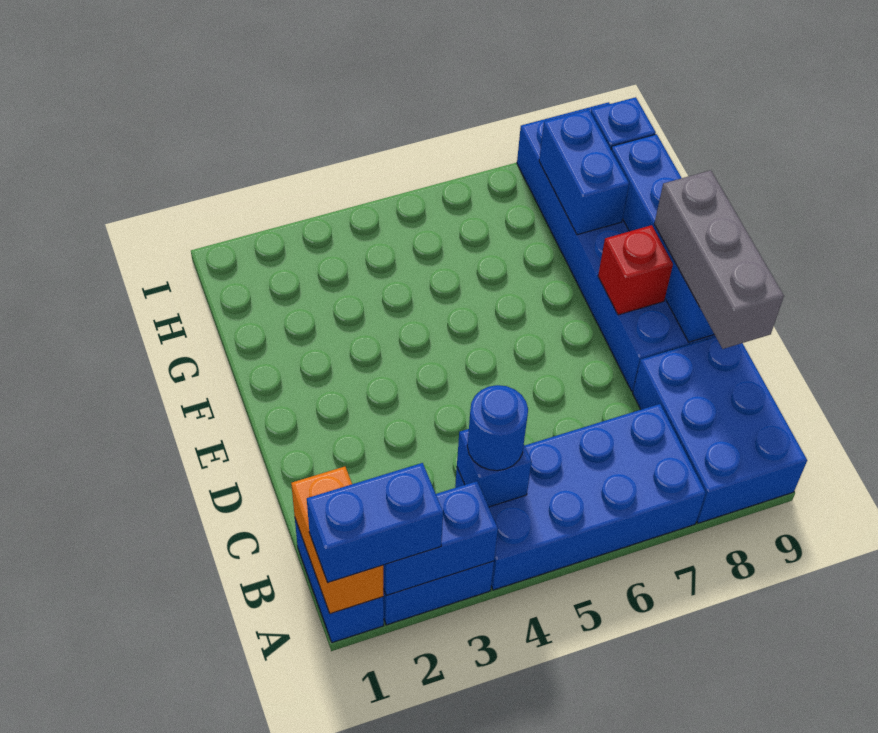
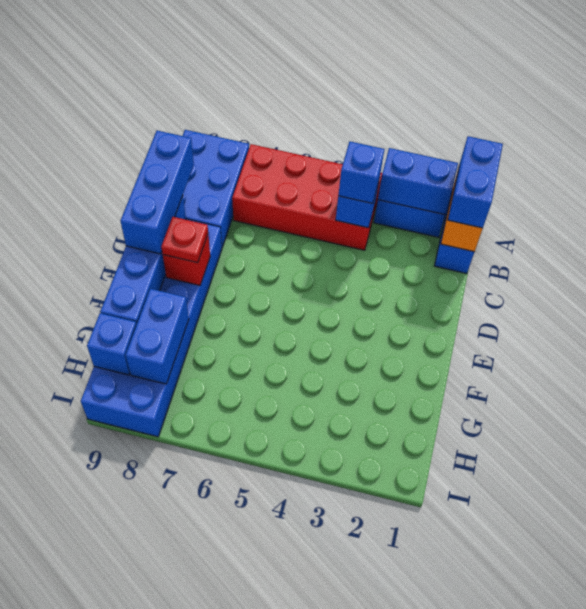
blue brick A1:A2 level 3 -> blue brick A1:B1 level 3
blue brick A4:B7 level 1 -> red brick A4:B7 level 1
blue round brick B4 level 3 -> blue brick B4 level 3
grey brick C9:E9 level 3 -> blue brick C9:E9 level 3
none -> red plate E8 level 3

